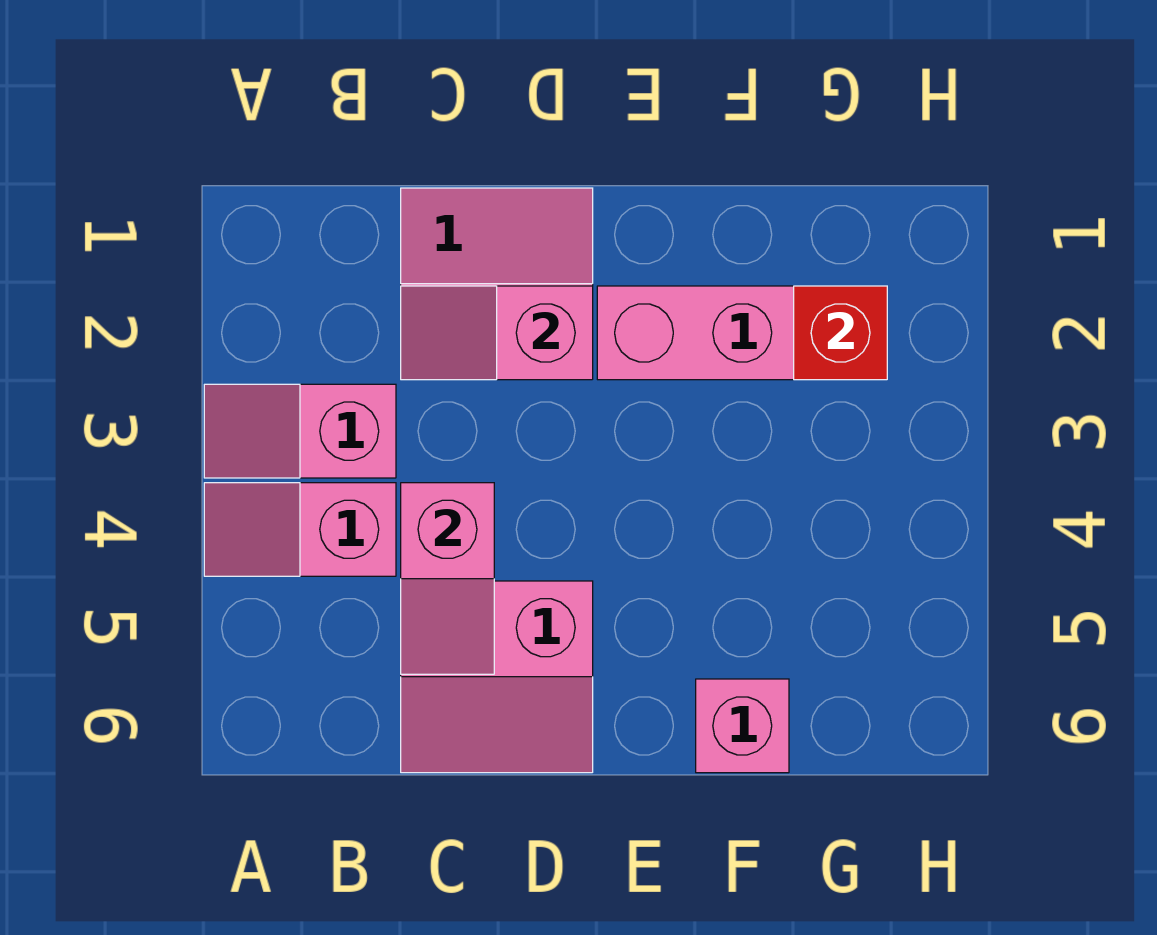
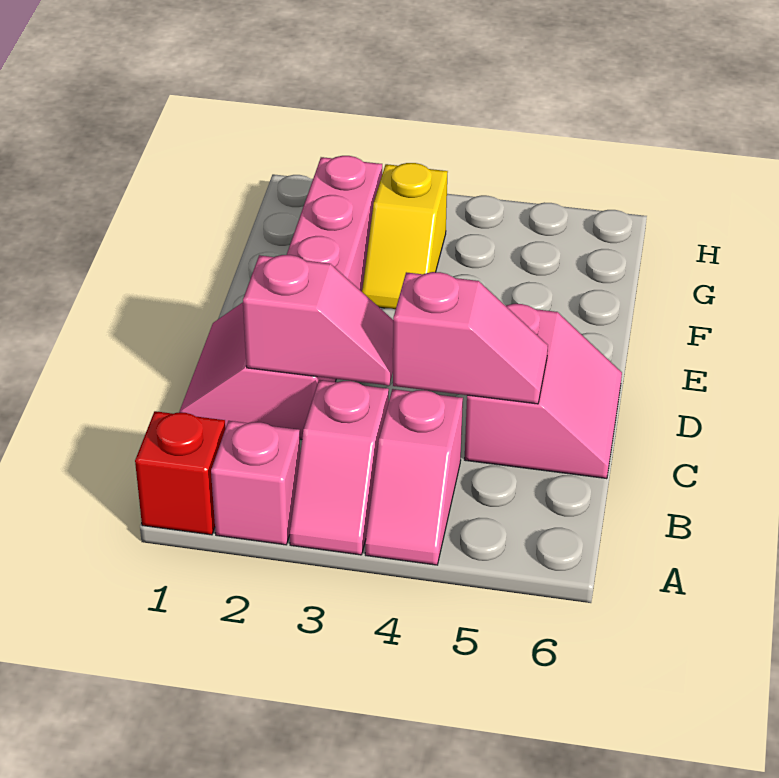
pink slope C2:D2 level 2 top D -> pink slope C2:C3 level 2 top 2
none -> yellow slope F3:G3 level 1 top G
pink brick F6 level 1 -> pink brick A2 level 1
red brick G2 level 2 -> red brick A1 level 1

